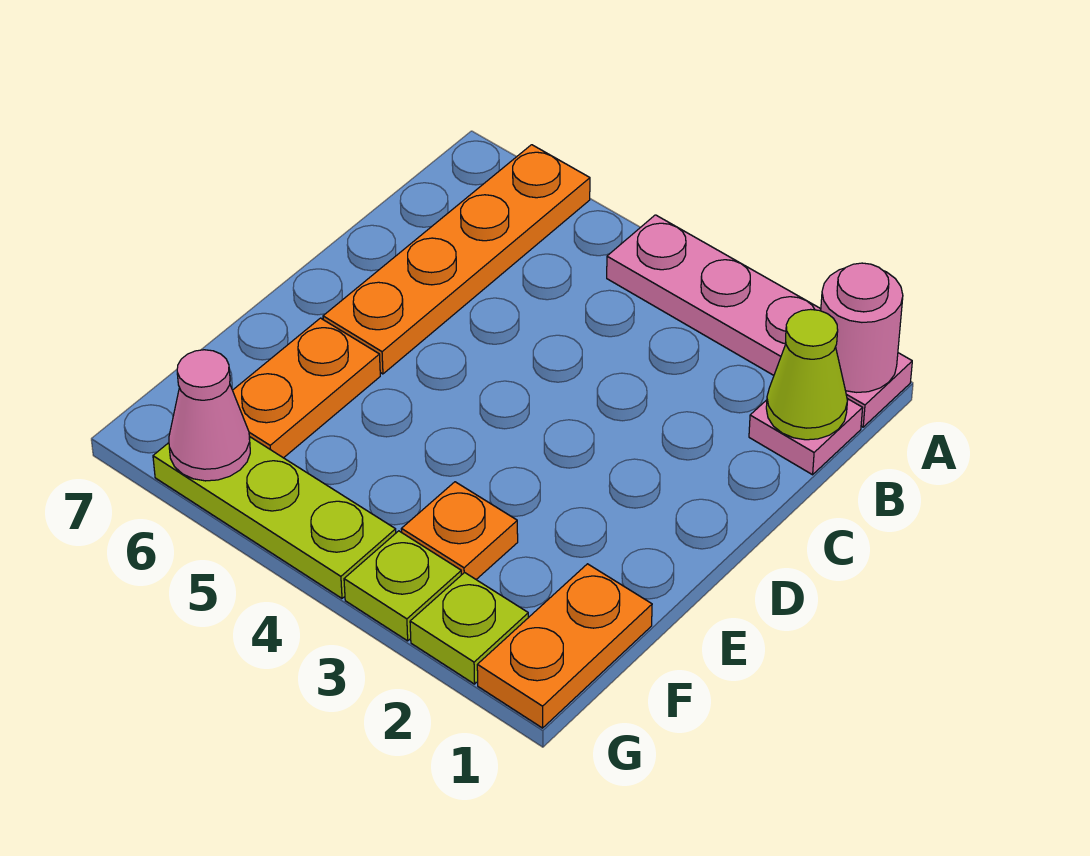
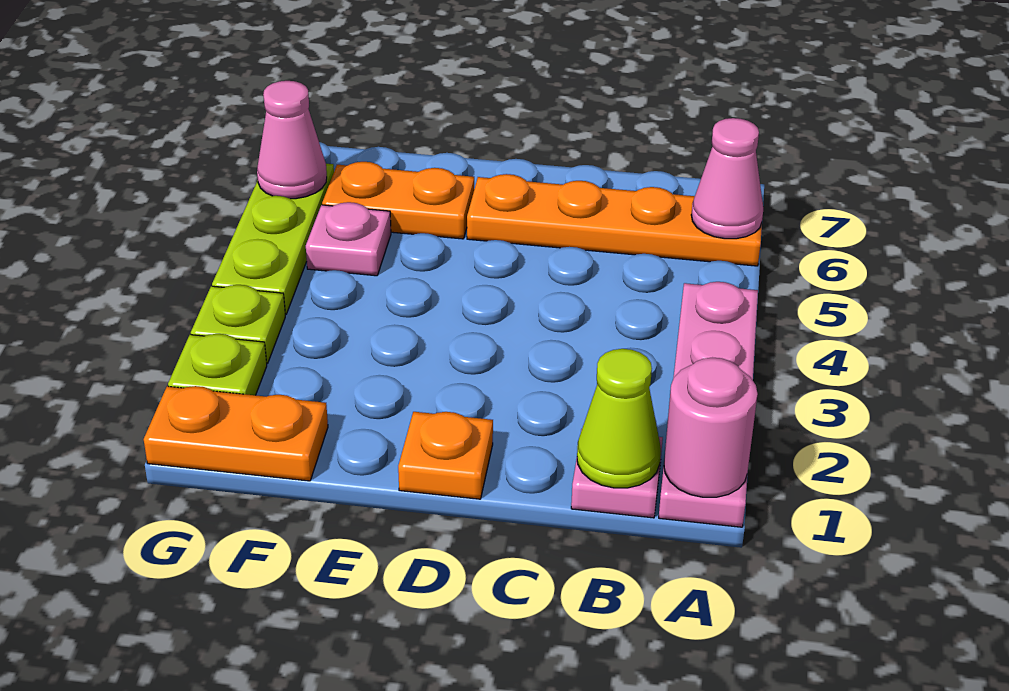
none -> pink cone A6 level 2
orange plate F3 level 1 -> orange plate D1 level 1
none -> pink plate F5 level 1

